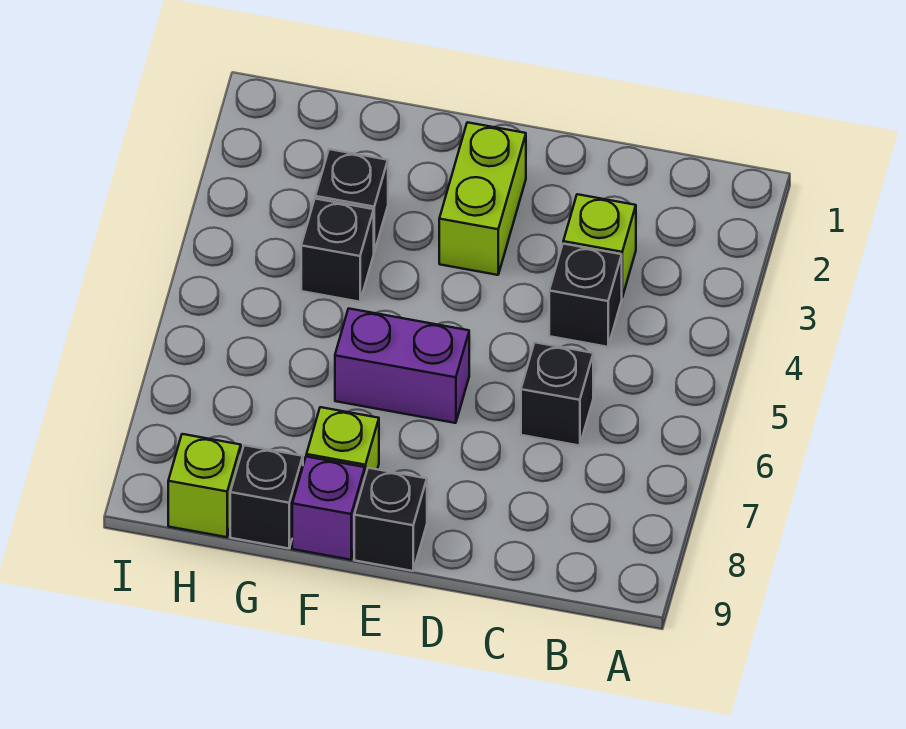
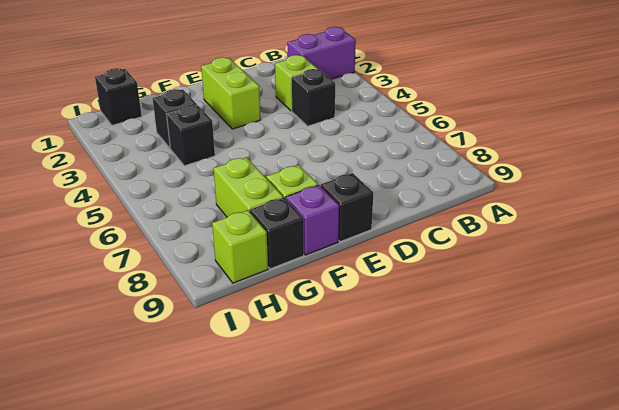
black brick C6 level 1 -> black brick H1 level 1
purple brick E6:F6 level 1 -> purple brick A2:B2 level 1
none -> lime brick G7:G8 level 1

